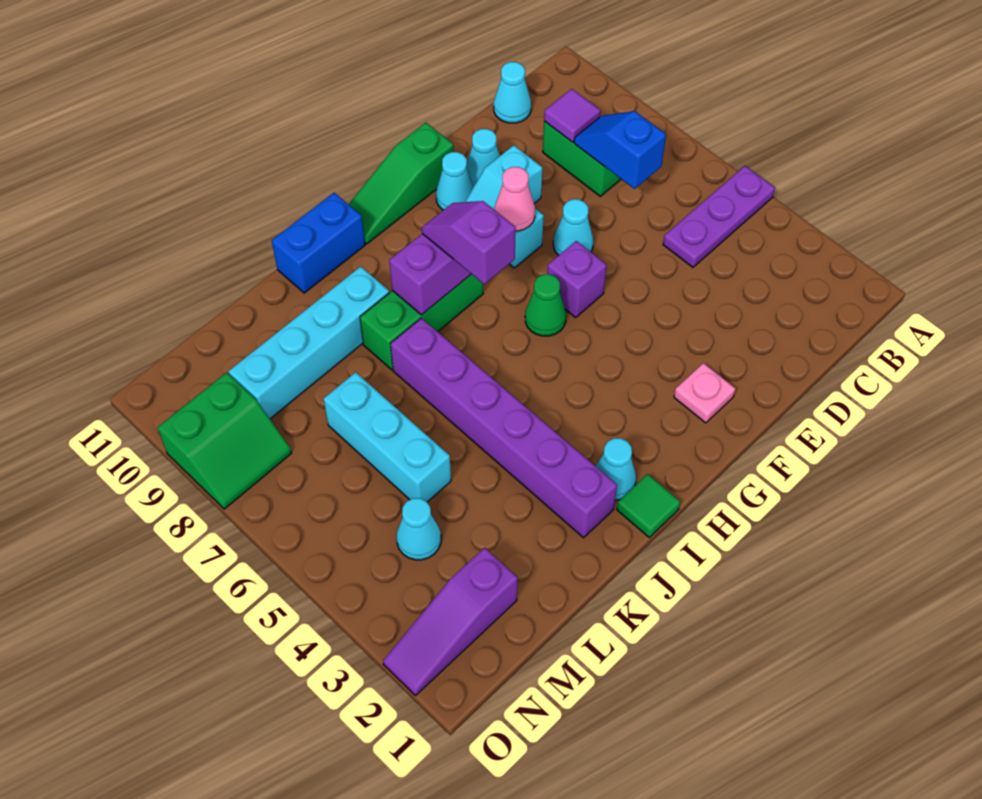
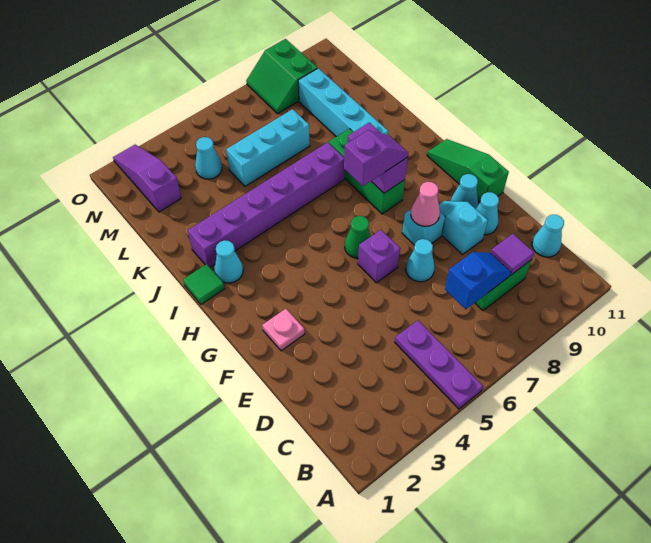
blue brick I11:J11 level 1 -> none

